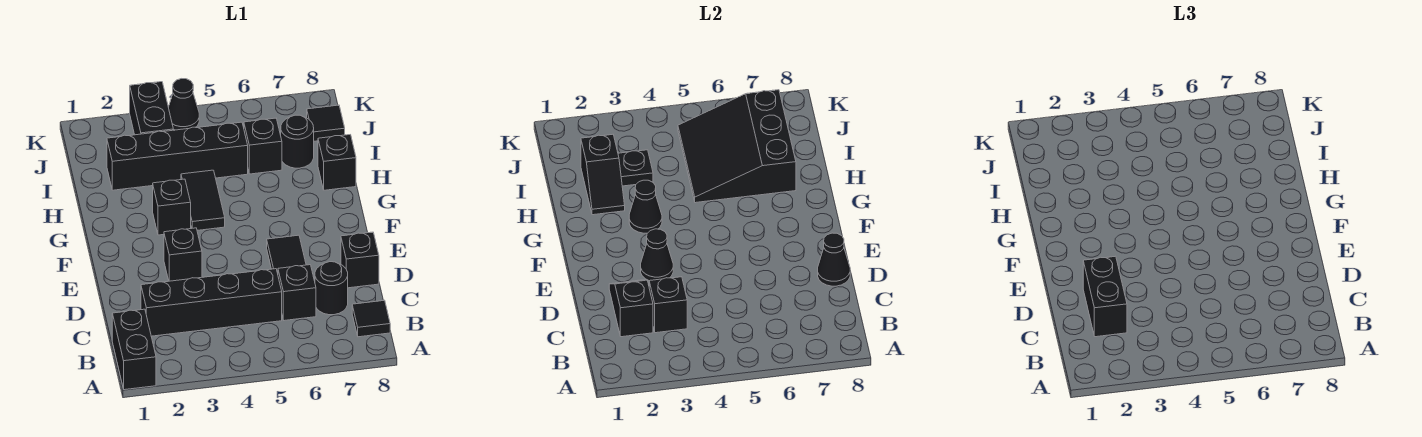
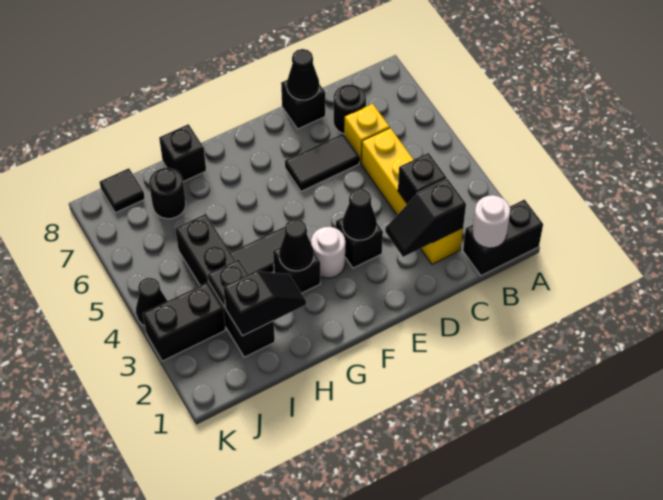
none -> white round brick B1 level 2
black tile B8 level 1 -> none
black brick C2:C5 level 1 -> yellow brick C2:C5 level 1
black brick C2:D2 level 3 -> none
black brick C6 level 1 -> yellow brick C6 level 1
none -> white round brick F3 level 1
black slope H5:J7 level 2 top 7 -> none
black brick I6 level 1 -> none

